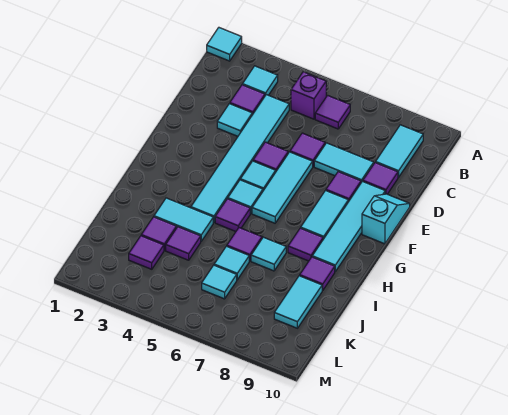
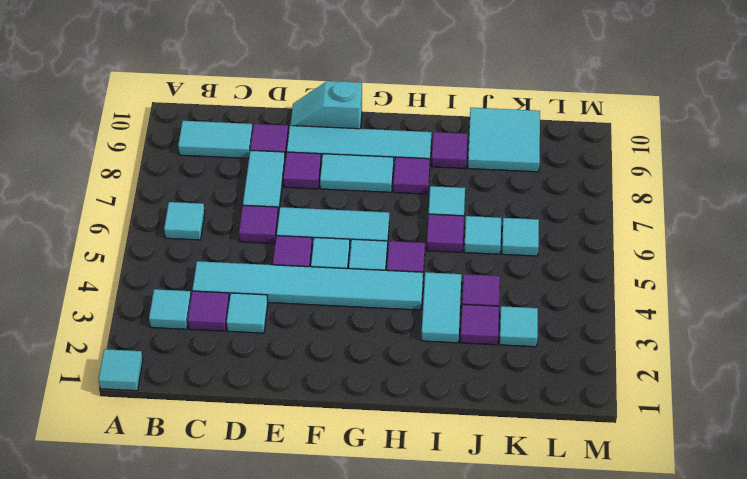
purple brick B5 level 1 -> none
purple tile B6 level 1 -> cyan tile B6 level 1
cyan tile J9:K9 level 1 -> cyan tile J9:K10 level 1
purple tile K3 level 1 -> cyan tile K3 level 1

